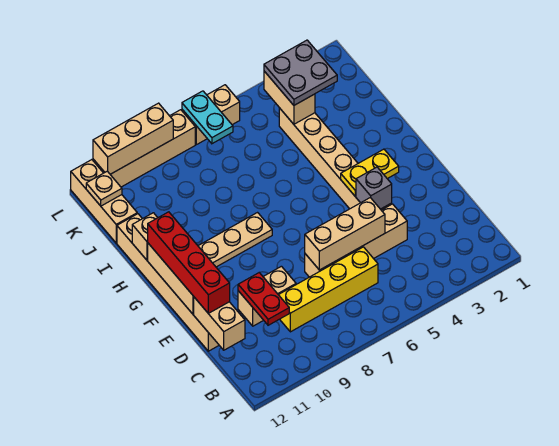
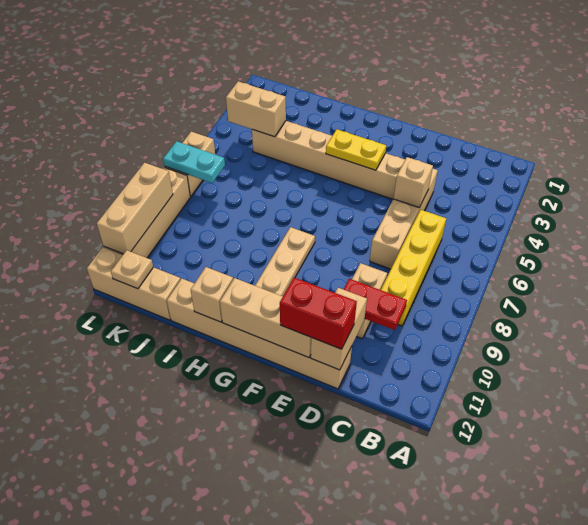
tan brick C12:D12 level 2 -> tan brick D11:D12 level 2
tan brick D5:D7 level 2 -> tan brick D5 level 2
red brick D12:G12 level 3 -> red brick D12:E12 level 3
grey brick E4 level 2 -> none
yellow plate F3:F4 level 2 -> yellow plate F4:G4 level 2
grey plate J3:K4 level 3 -> none

